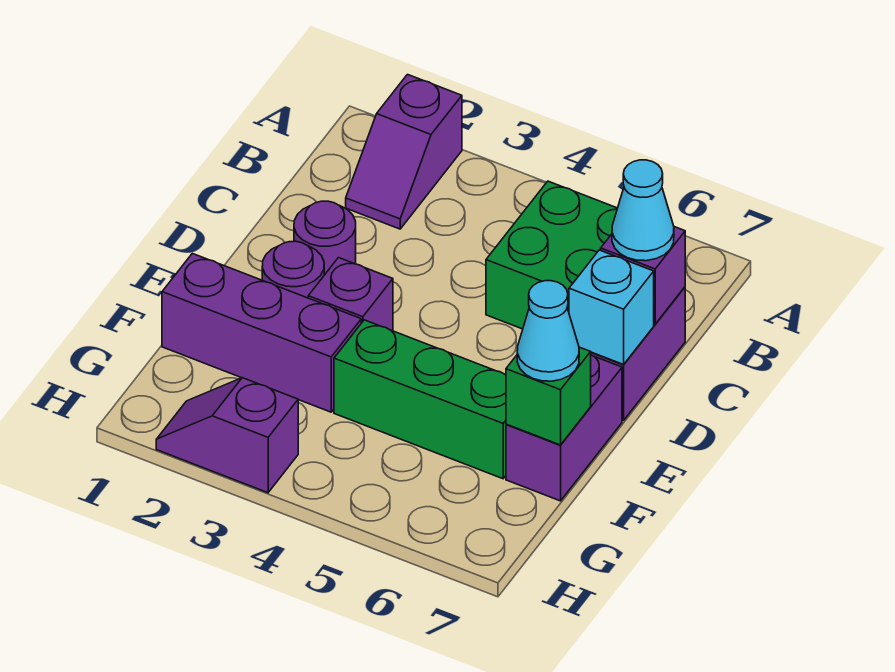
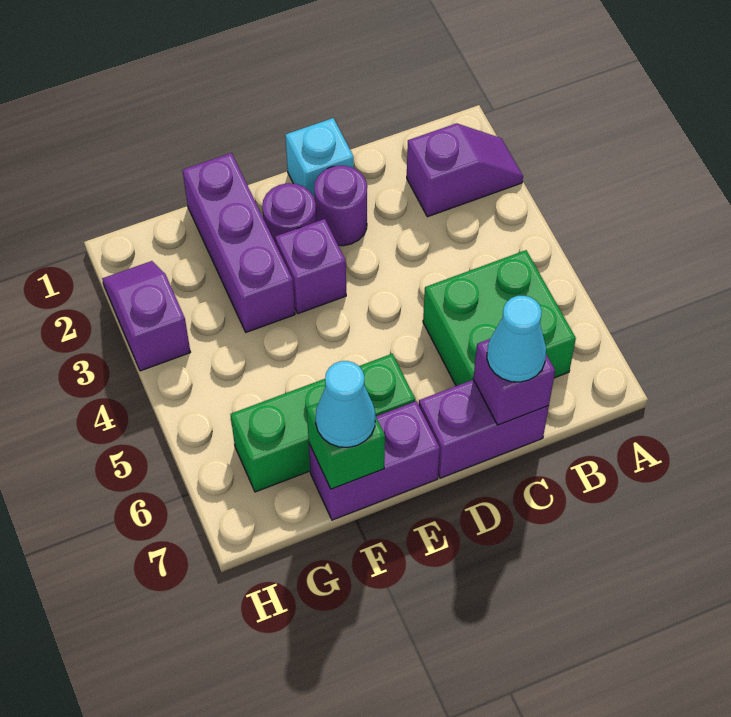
purple slope A2:B2 level 1 top A -> purple slope A2:B2 level 1 top B
cyan brick D7 level 2 -> cyan brick D1 level 1
green brick F4:F6 level 1 -> green brick E6:G6 level 1

